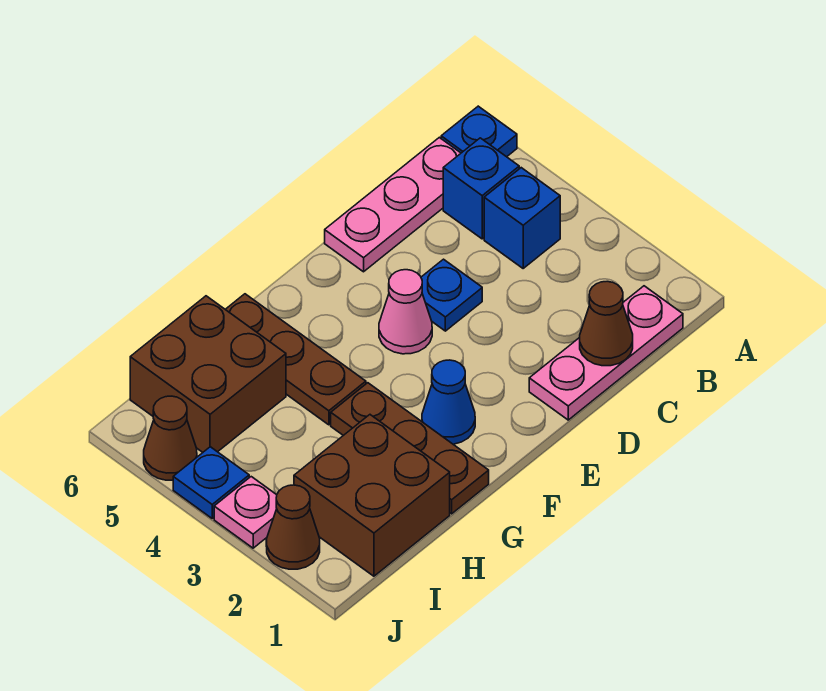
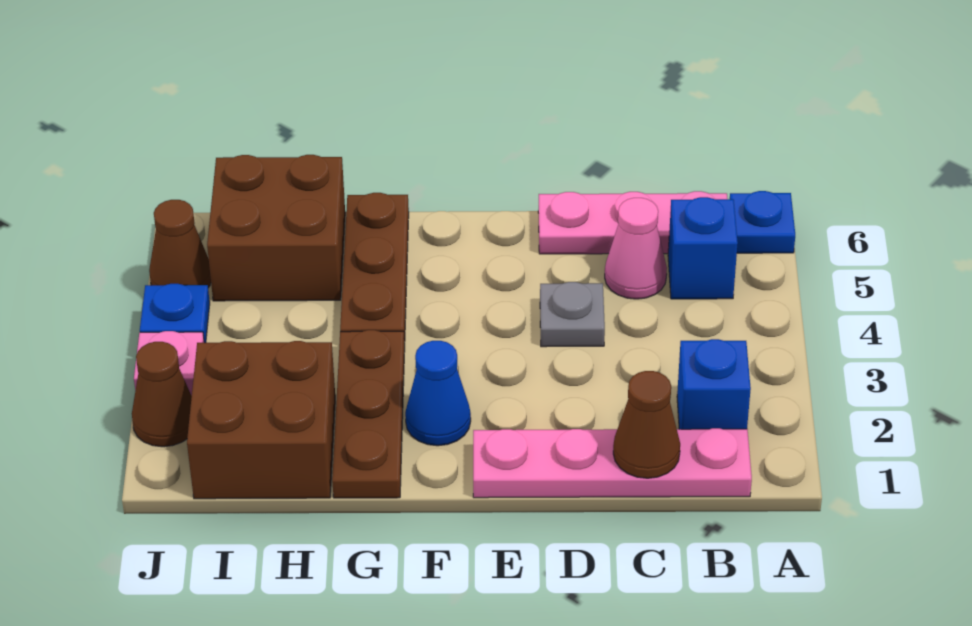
pink plate B1:D1 level 1 -> pink plate B1:E1 level 1
blue brick B4 level 1 -> blue brick B2 level 1
blue plate D4 level 1 -> grey plate D4 level 1
pink cone E4 level 1 -> pink cone C5 level 1

